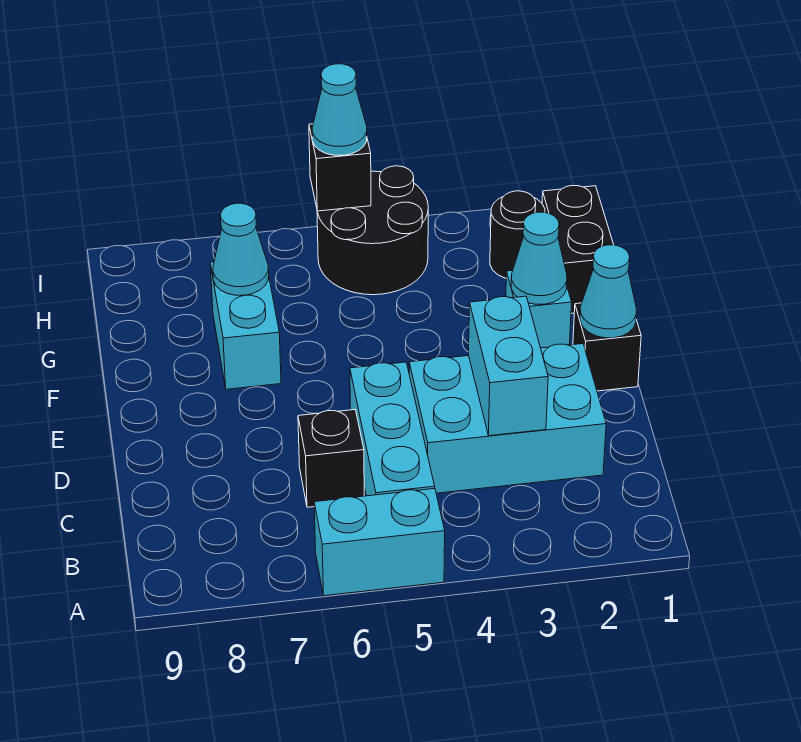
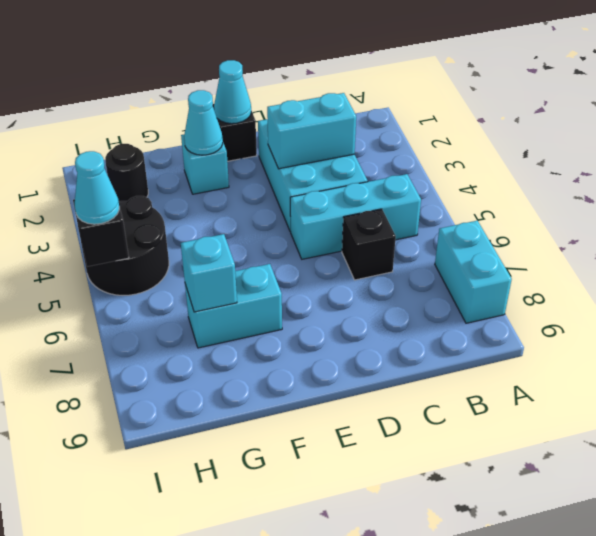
cyan brick A5:A6 level 1 -> cyan brick A7:A8 level 1
black brick G1:H1 level 1 -> none
cyan cone G7 level 2 -> cyan brick G7 level 2

